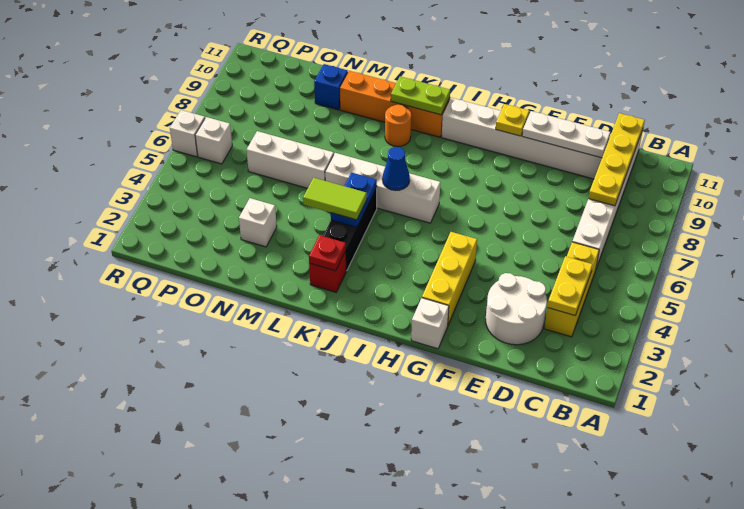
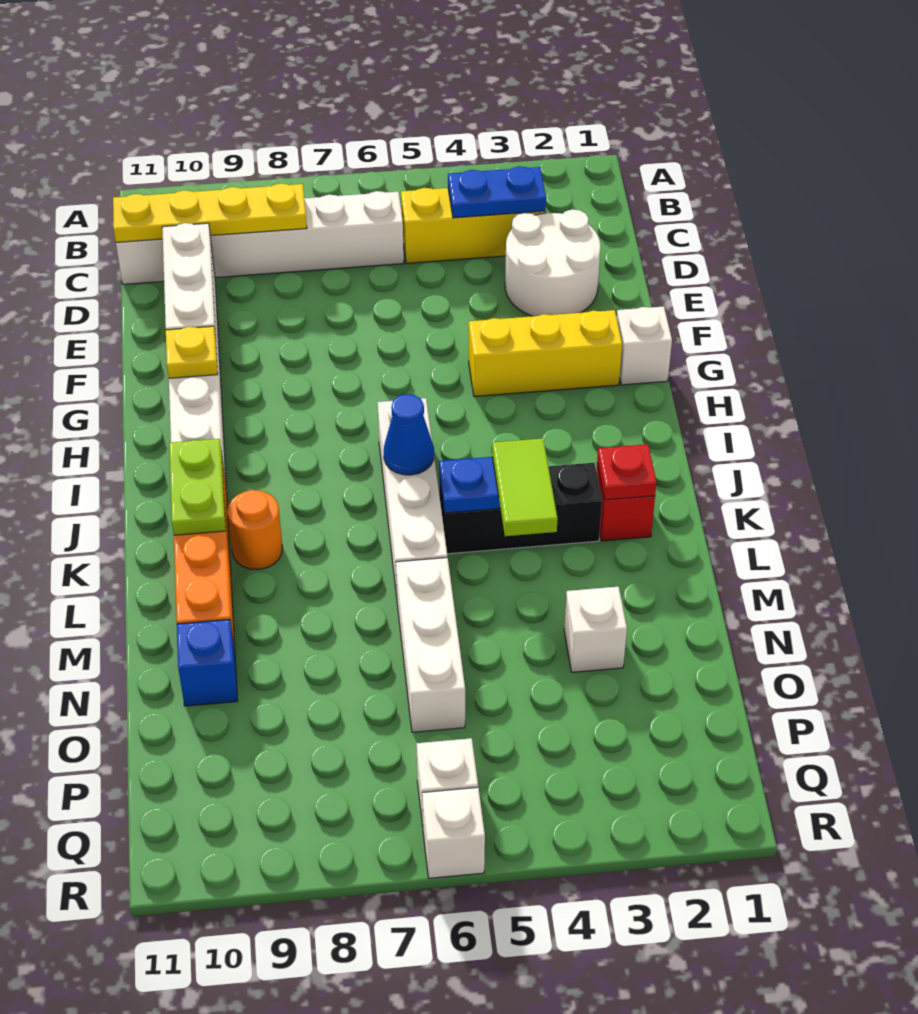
yellow plate C3:C4 level 2 -> blue plate C3:C4 level 2

